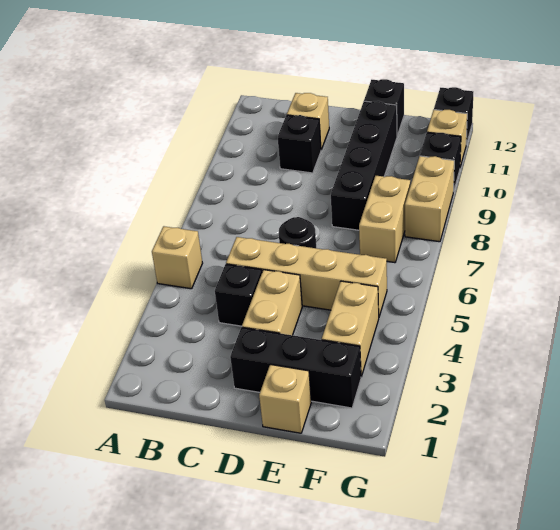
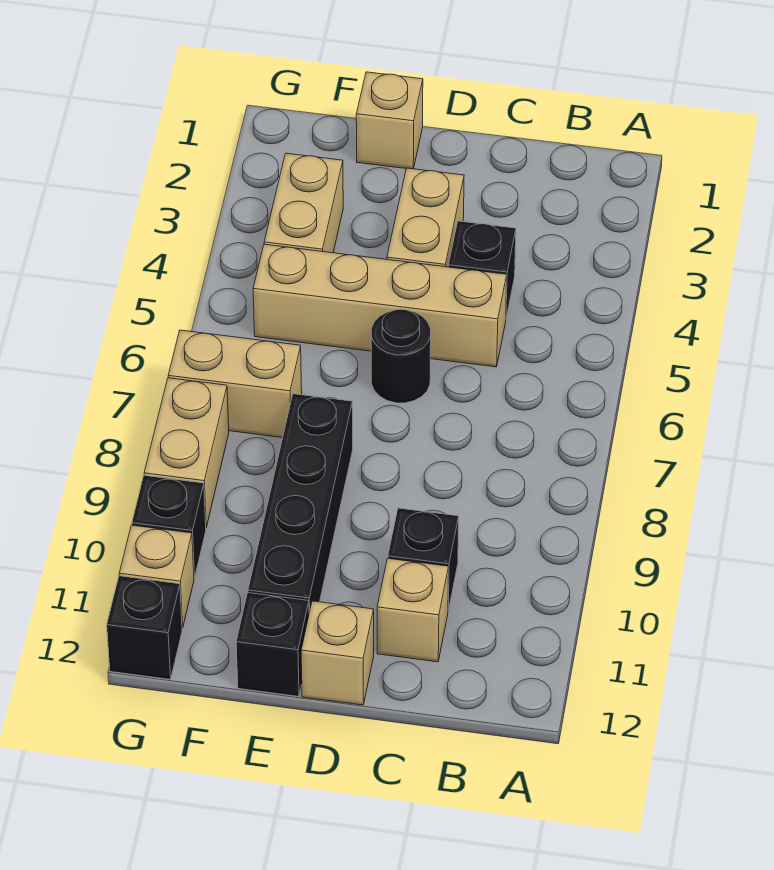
tan brick A5 level 1 -> tan brick D12 level 1
black brick D2:F2 level 1 -> none
tan brick F7:F8 level 1 -> tan brick F7:G7 level 1

